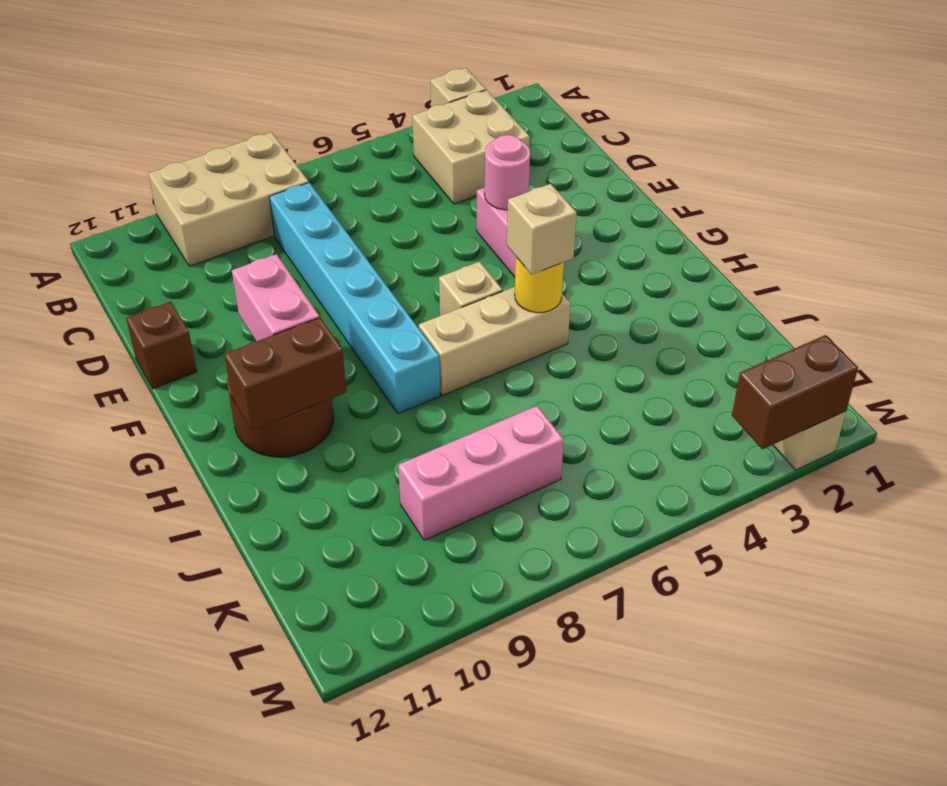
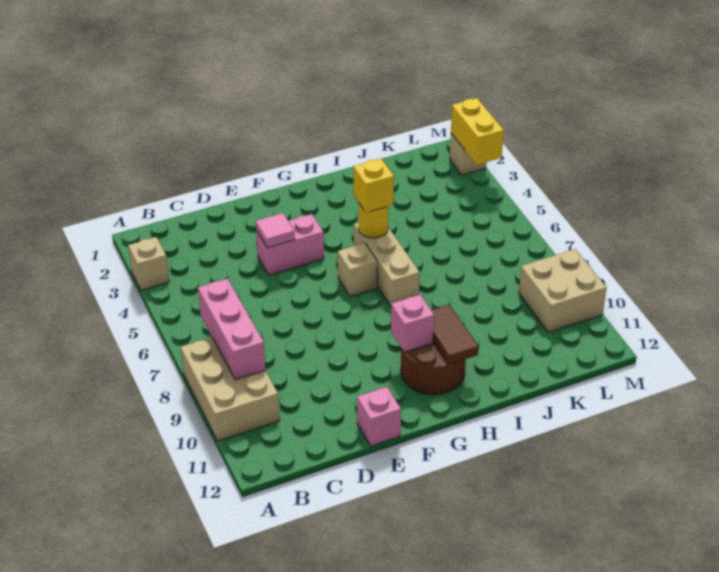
tan brick B3:C4 level 1 -> tan brick L9:M10 level 1
cyan brick C8:H8 level 1 -> none
pink round brick E4 level 2 -> pink tile E4 level 2
brown brick E12 level 1 -> pink brick E12 level 1
pink brick F10:G10 level 2 -> pink brick G10 level 2
tan brick H5 level 3 -> yellow brick H5 level 3
brown brick H10:H11 level 2 -> brown tile H10:H11 level 2
pink brick K7:K9 level 1 -> pink brick B7:B9 level 2
brown brick M2:M3 level 2 -> yellow brick M2:M3 level 2

